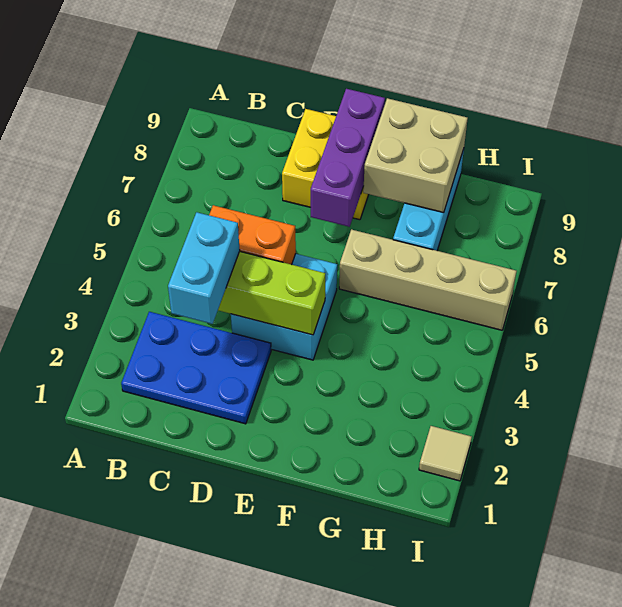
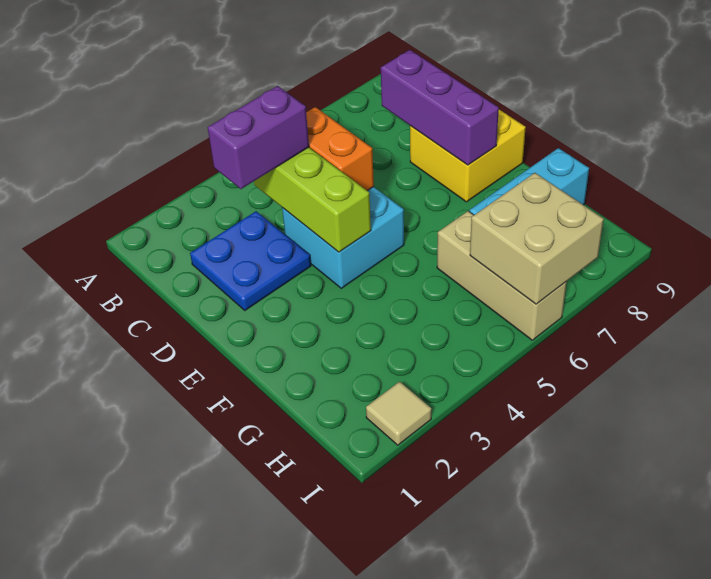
blue plate B2:D3 level 1 -> blue plate C2:D3 level 1
cyan brick C3:C4 level 3 -> purple brick C3:C4 level 3
purple brick E7:E9 level 2 -> purple brick C8:E8 level 2
tan brick F6:I6 level 1 -> tan brick G6:I6 level 1
tan brick F8:G9 level 2 -> tan brick H6:I7 level 2

